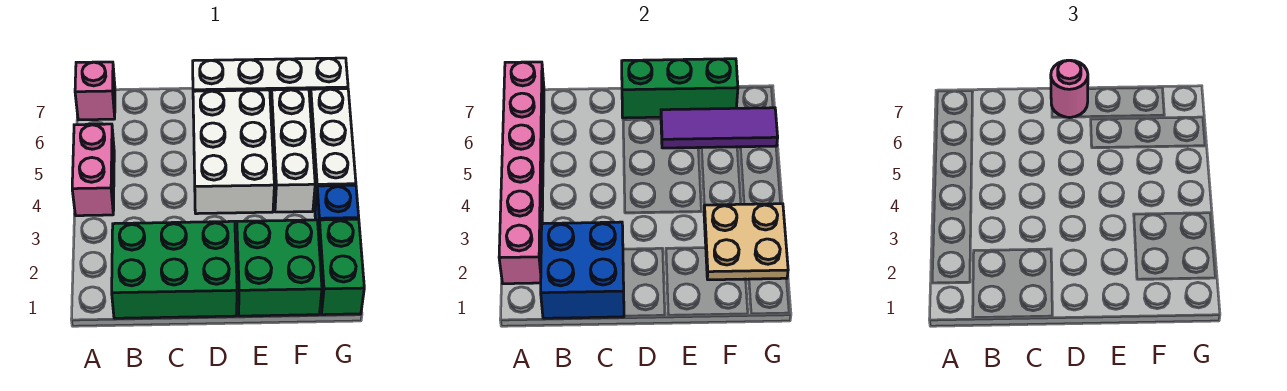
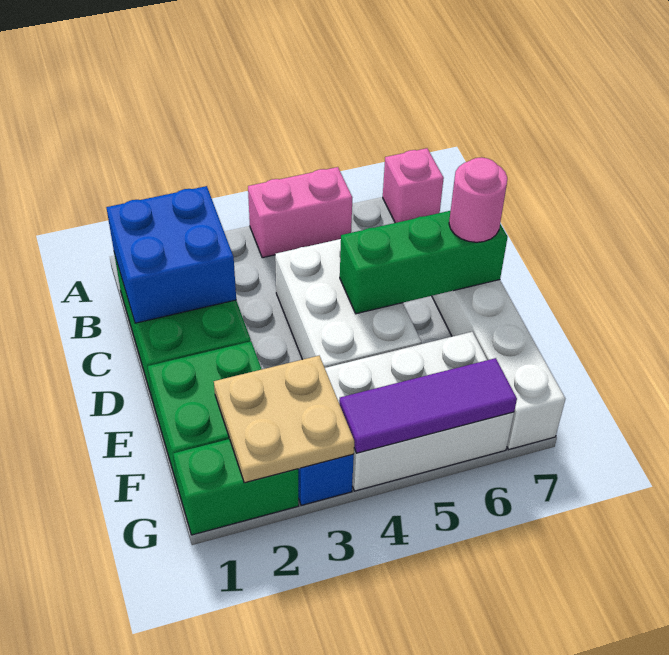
pink brick A2:A7 level 2 -> none
white brick D4:E6 level 1 -> white brick C4:E5 level 1
green brick D7:F7 level 2 -> green brick D5:D7 level 2
purple tile E6:G6 level 2 -> purple tile G4:G6 level 2

